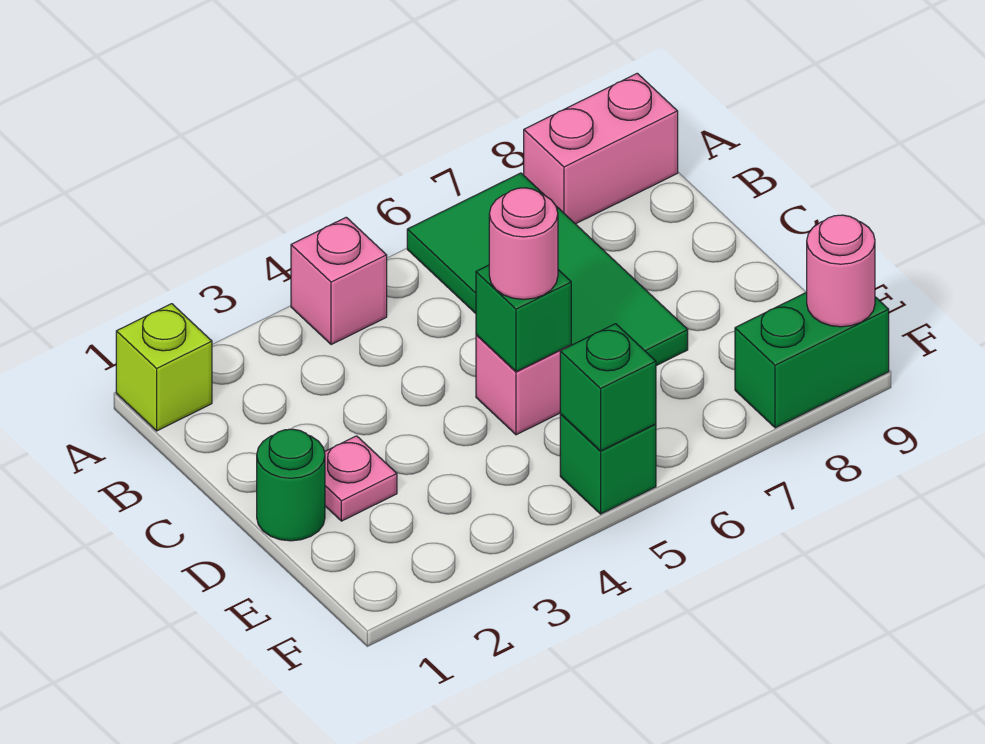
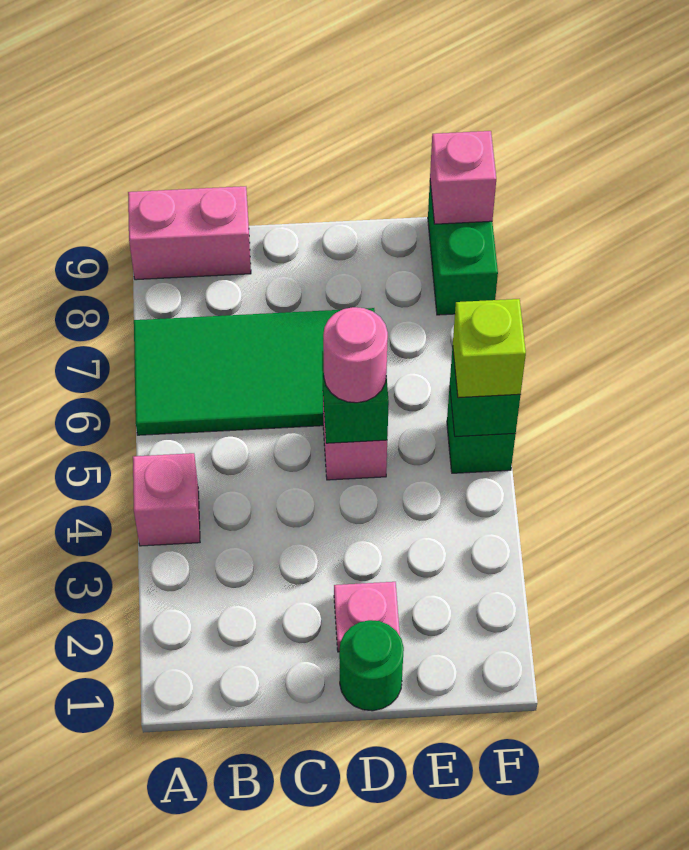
lime brick A1 level 1 -> lime brick F5 level 3
pink brick A8:A9 level 1 -> pink brick A9:B9 level 1
pink round brick F9 level 2 -> pink brick F9 level 2

